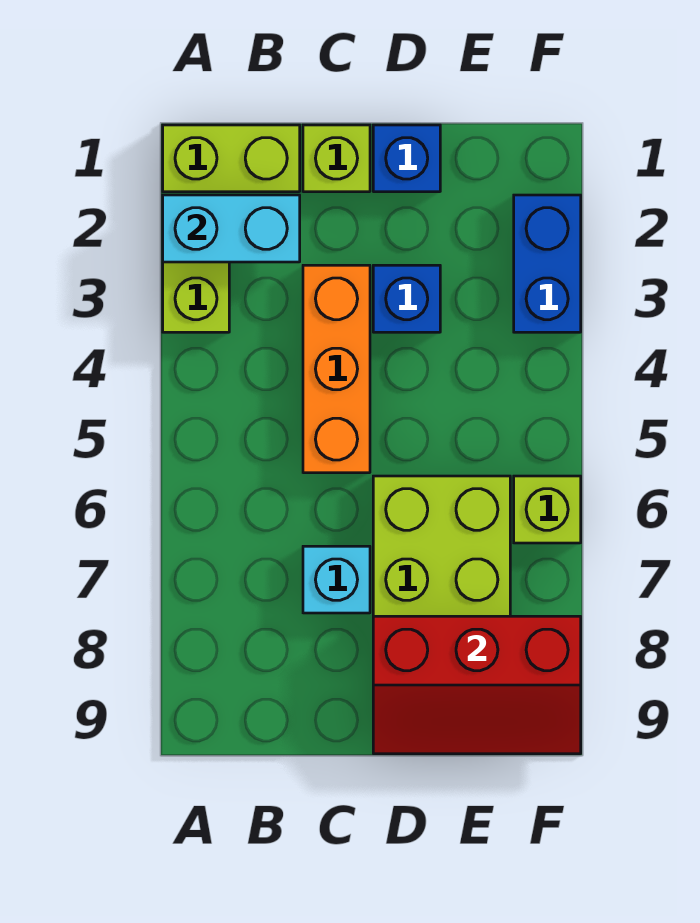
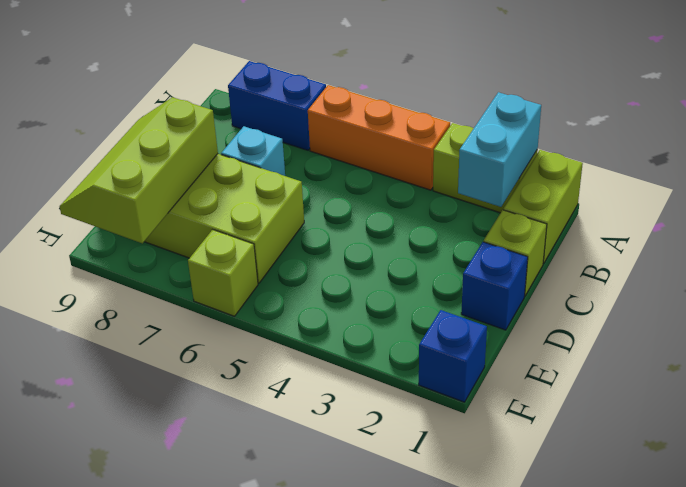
orange brick C3:C5 level 1 -> orange brick A4:A6 level 1
blue brick D3 level 1 -> blue brick F1 level 1
red slope D8:F9 level 2 top 8 -> lime slope D8:F9 level 2 top 8
blue brick F2:F3 level 1 -> blue brick A7:A8 level 1

